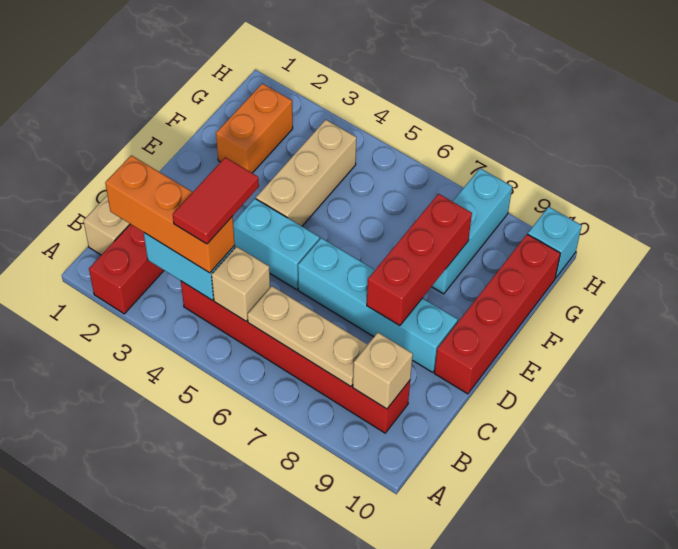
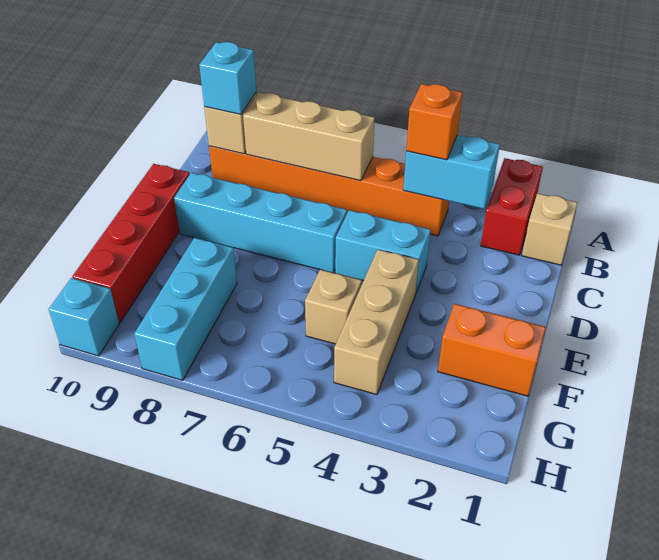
orange brick B2:B4 level 3 -> orange brick B4 level 3
red brick B4:B9 level 1 -> orange brick B4:B9 level 1
red tile B4:C4 level 4 -> none
tan brick B5 level 2 -> tan brick F5 level 1
tan plate B6:B8 level 2 -> tan brick B6:B8 level 2
none -> cyan brick B9 level 3
red brick D8:F8 level 2 -> none
orange brick F2:G2 level 1 -> orange brick F1:F2 level 1

